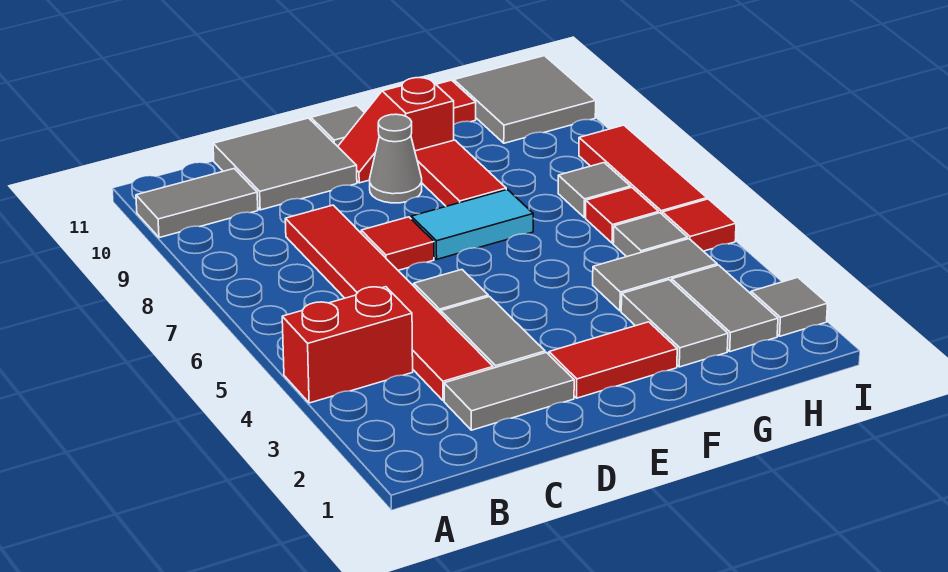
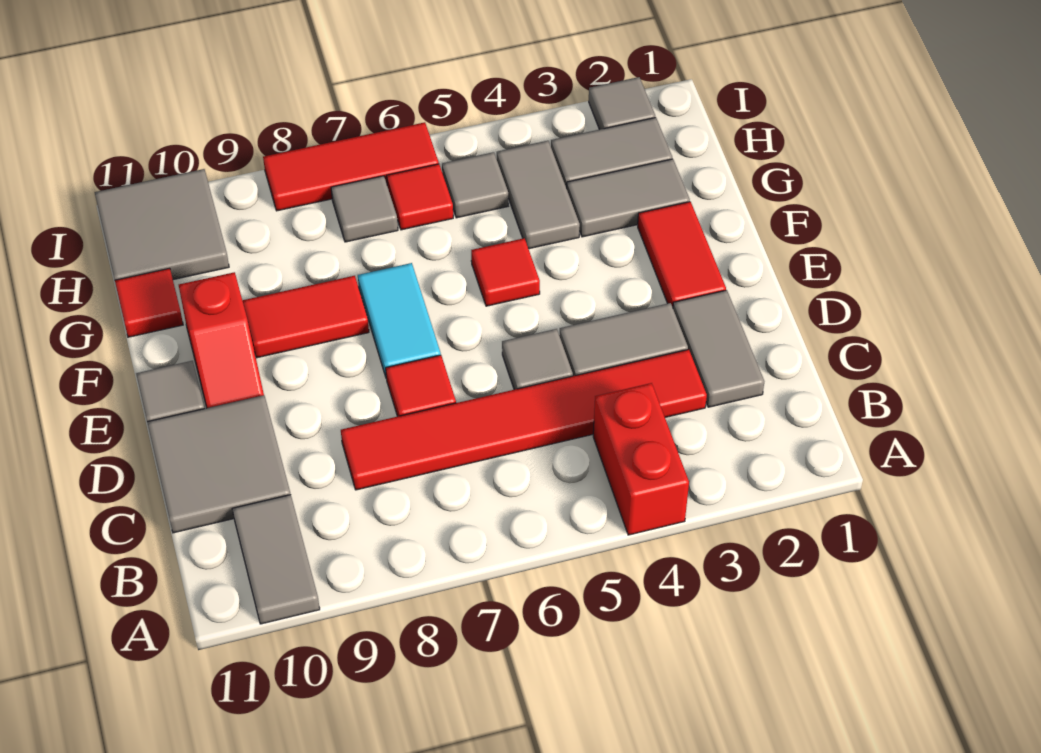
grey cone E9 level 1 -> none
red tile I5 level 1 -> red tile F5 level 1

